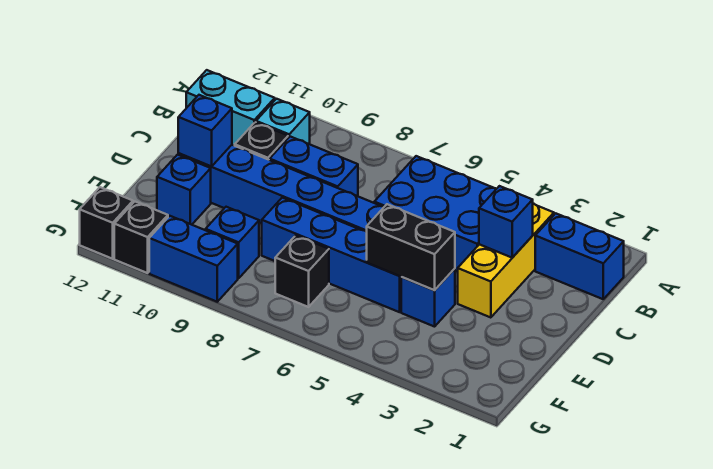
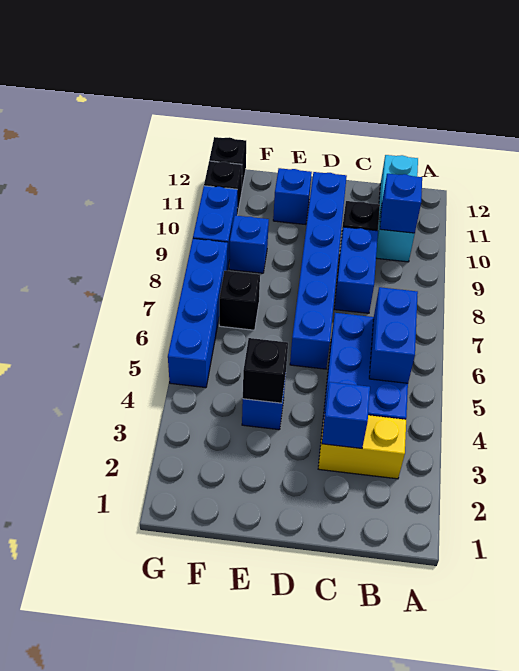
blue brick B1:B2 level 1 -> blue brick B5:B6 level 2
yellow brick B3:D3 level 1 -> yellow brick B3:C3 level 1
blue brick D11 level 2 -> blue brick B10 level 2
black brick E4:E5 level 2 -> black brick E4 level 2
blue brick E5:E8 level 1 -> blue brick G5:G8 level 1

